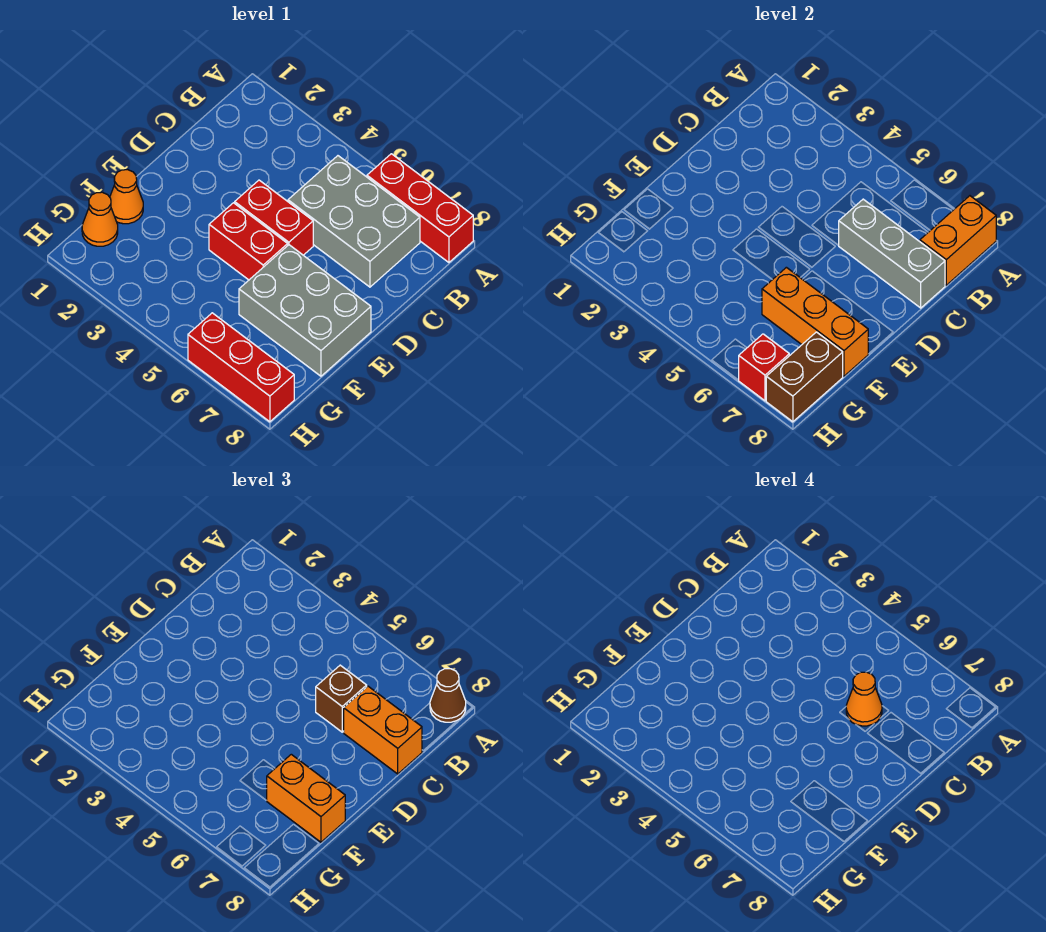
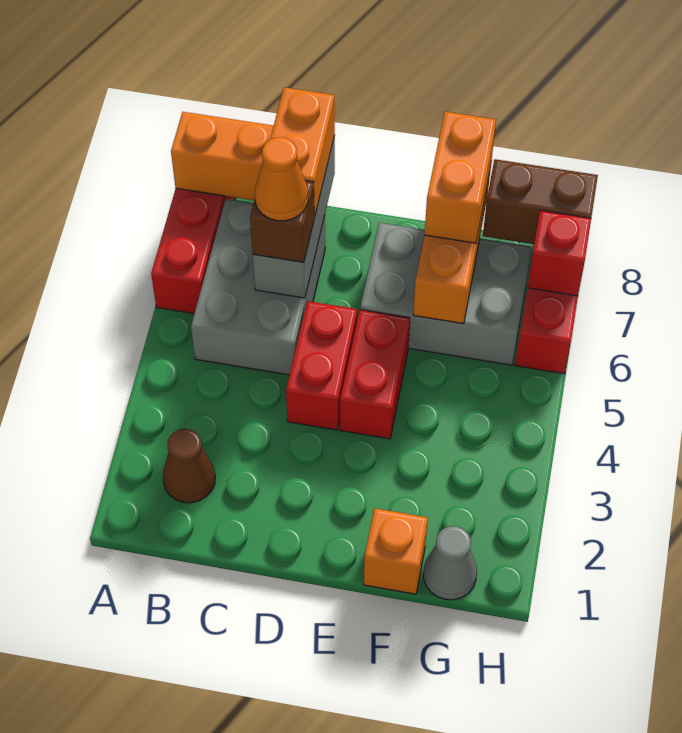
brown cone A8 level 3 -> brown cone B2 level 1
grey brick E6:F8 level 1 -> grey brick E6:G7 level 1
orange cone F1 level 1 -> orange brick F1 level 1
orange cone G1 level 1 -> grey cone G1 level 1

